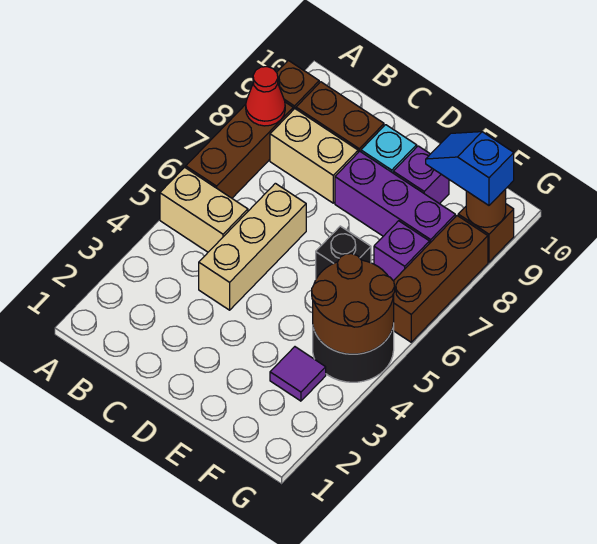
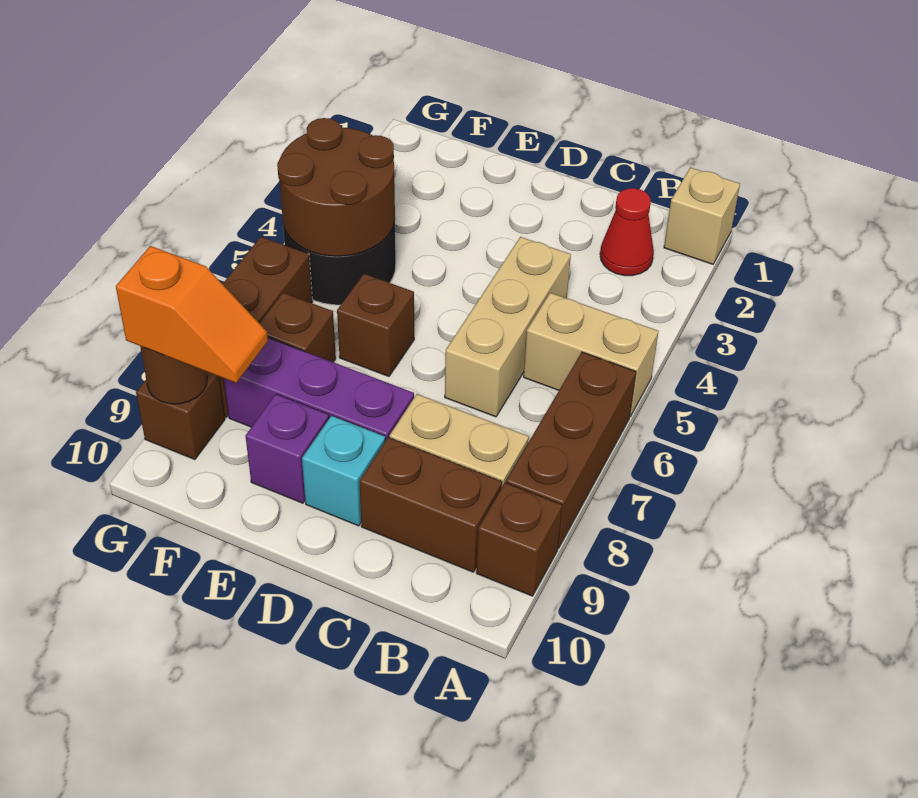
none -> tan brick A1 level 1
red cone A8 level 2 -> red cone B2 level 1
black brick E6 level 1 -> brown brick E6 level 1
purple tile F3 level 1 -> none
purple brick F7 level 1 -> brown brick F7 level 1
blue slope F9:G9 level 3 top G -> orange slope F9:G9 level 3 top G

